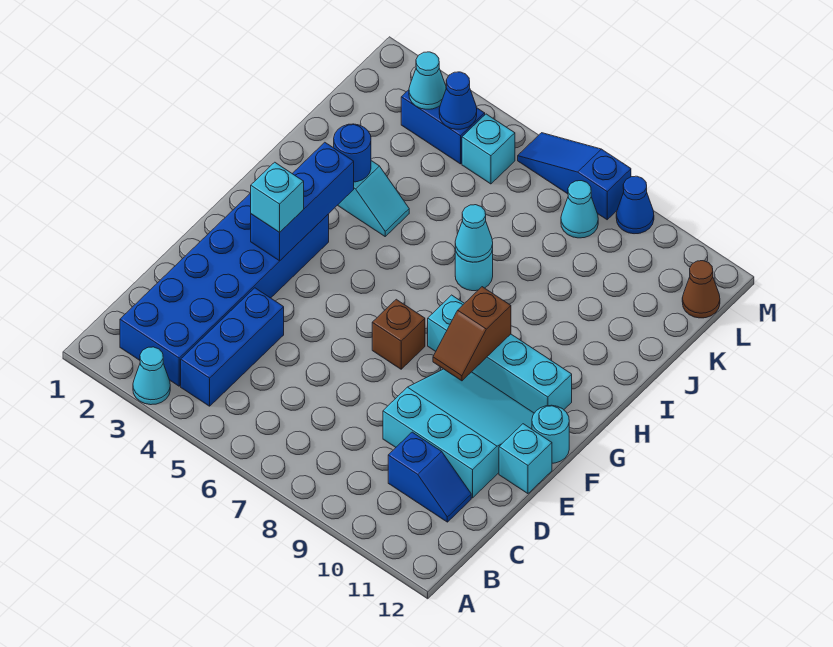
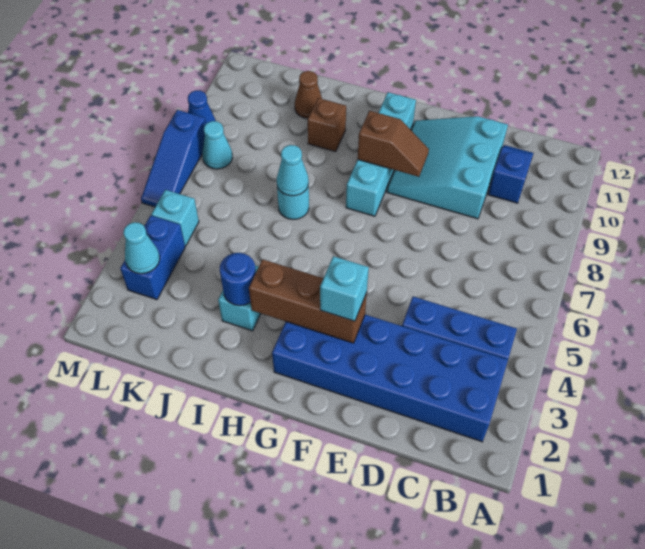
cyan cone A3 level 1 -> none
cyan brick E12 level 1 -> none
blue brick F3:H3 level 2 -> brown brick F3:H3 level 2
brown brick F7 level 1 -> brown brick I10 level 1
cyan round brick F12 level 1 -> none
blue cone L4 level 2 -> none
brown cone L12 level 1 -> brown cone J11 level 1

